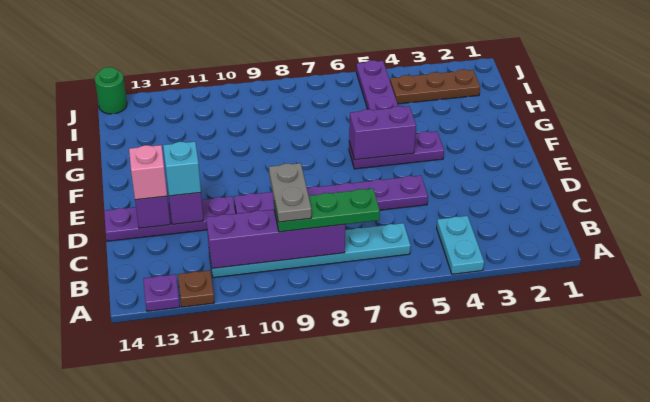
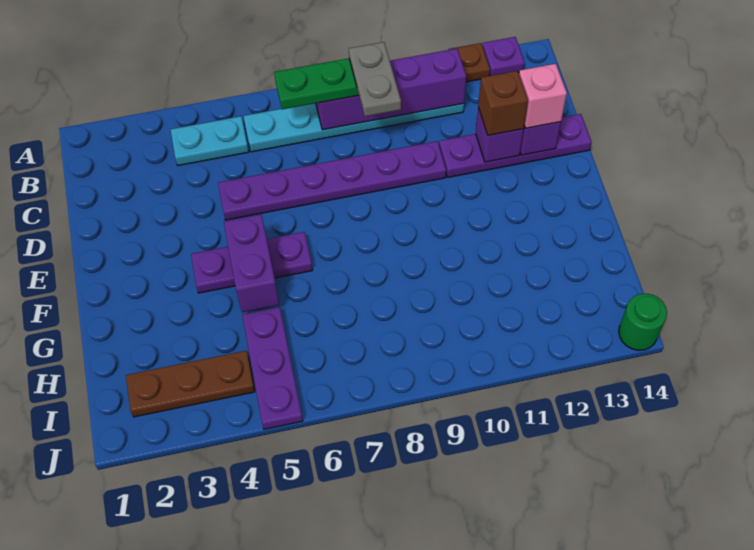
cyan plate A4:B4 level 1 -> cyan plate B4:B5 level 1
cyan brick D12 level 3 -> brown brick D12 level 3
purple brick F5:F6 level 2 -> purple brick F5:G5 level 2

